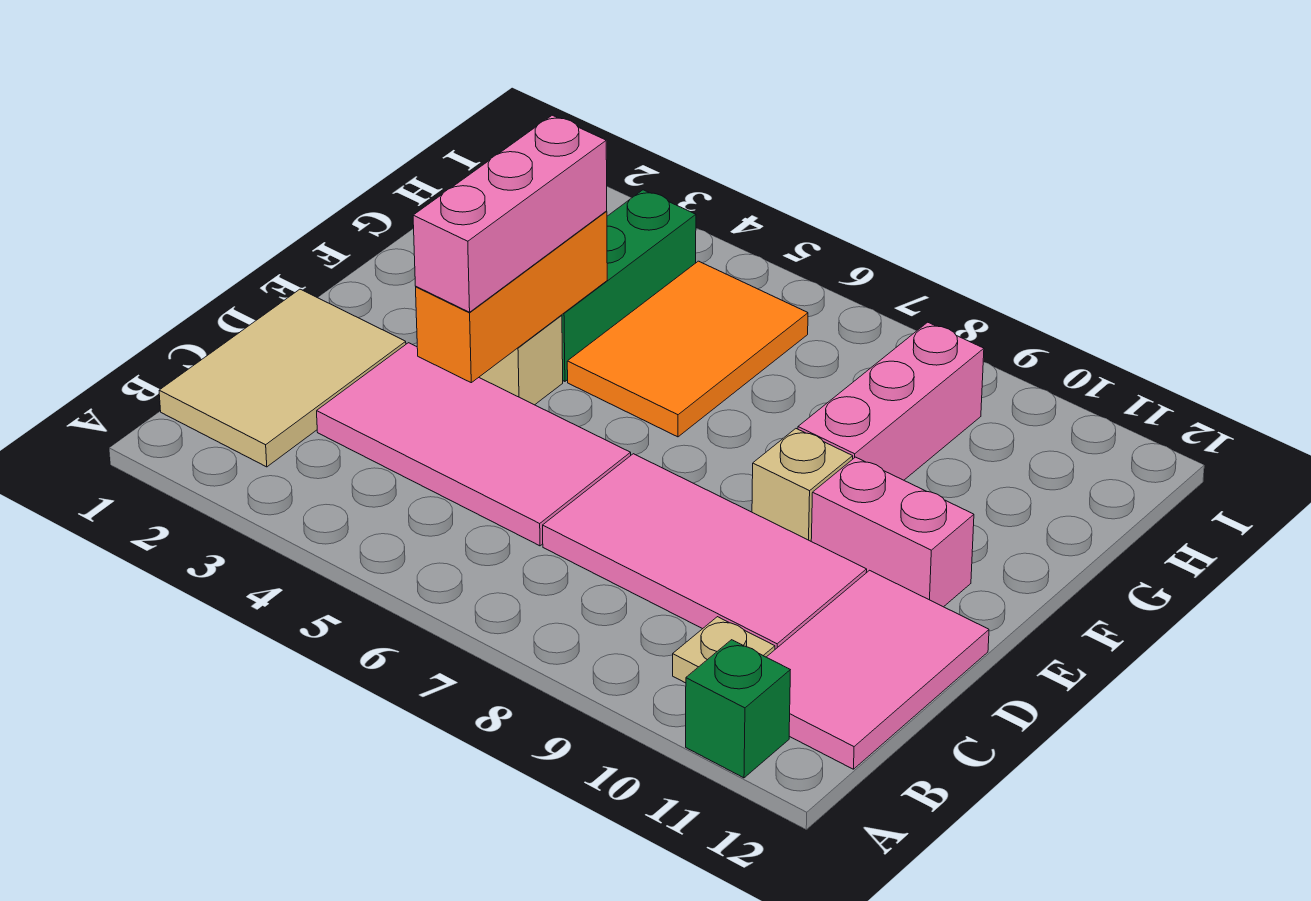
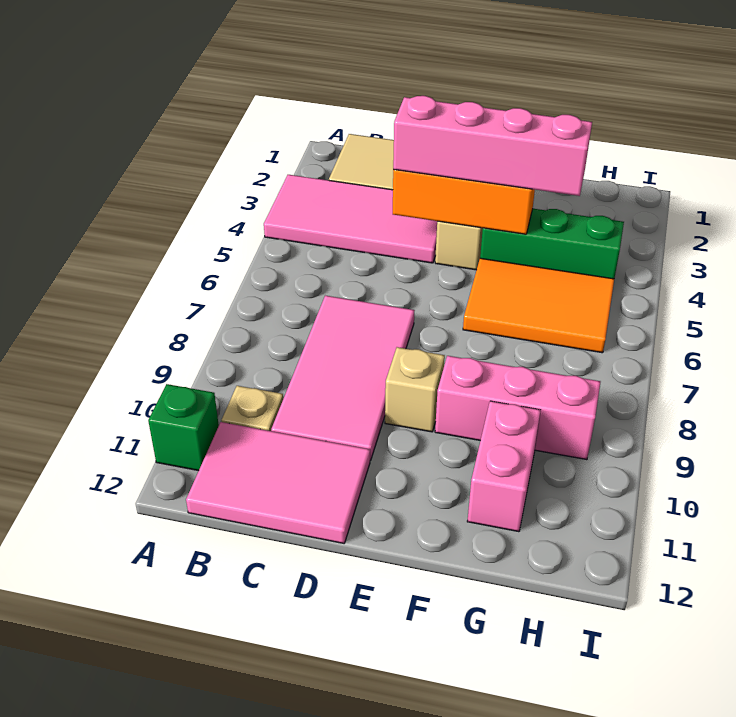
pink tile C3:D6 level 1 -> pink tile A3:D4 level 1
pink brick D4:F4 level 3 -> pink brick D4:G4 level 3
pink brick E10:E11 level 1 -> pink brick G10:G11 level 1

